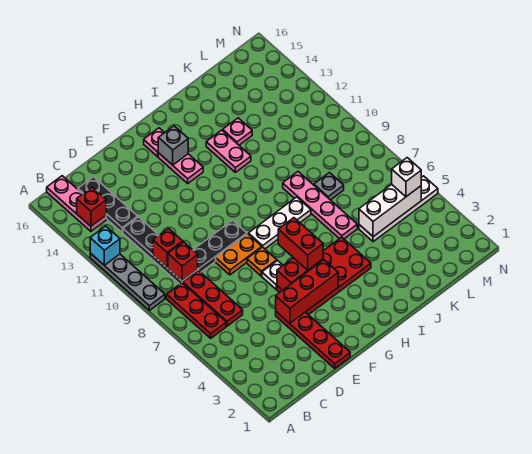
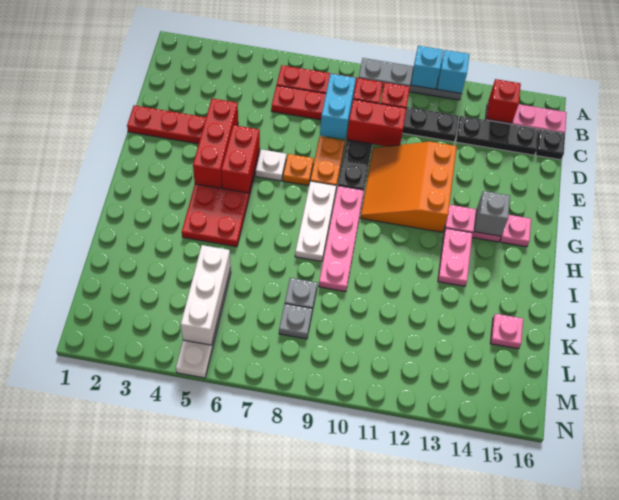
none -> cyan brick A11 level 2
none -> cyan brick C8:D8 level 2
none -> black plate C16 level 1
none -> orange slope E10:G12 level 1 top 12
red brick G5:G6 level 3 -> red brick D9:D10 level 2
pink plate I12:I13 level 1 -> pink plate H13:I13 level 1
pink plate J6:J9 level 1 -> pink plate G9:J9 level 1
pink plate J13 level 1 -> pink plate K15 level 1
none -> grey plate L8 level 1
white brick M5 level 3 -> none

